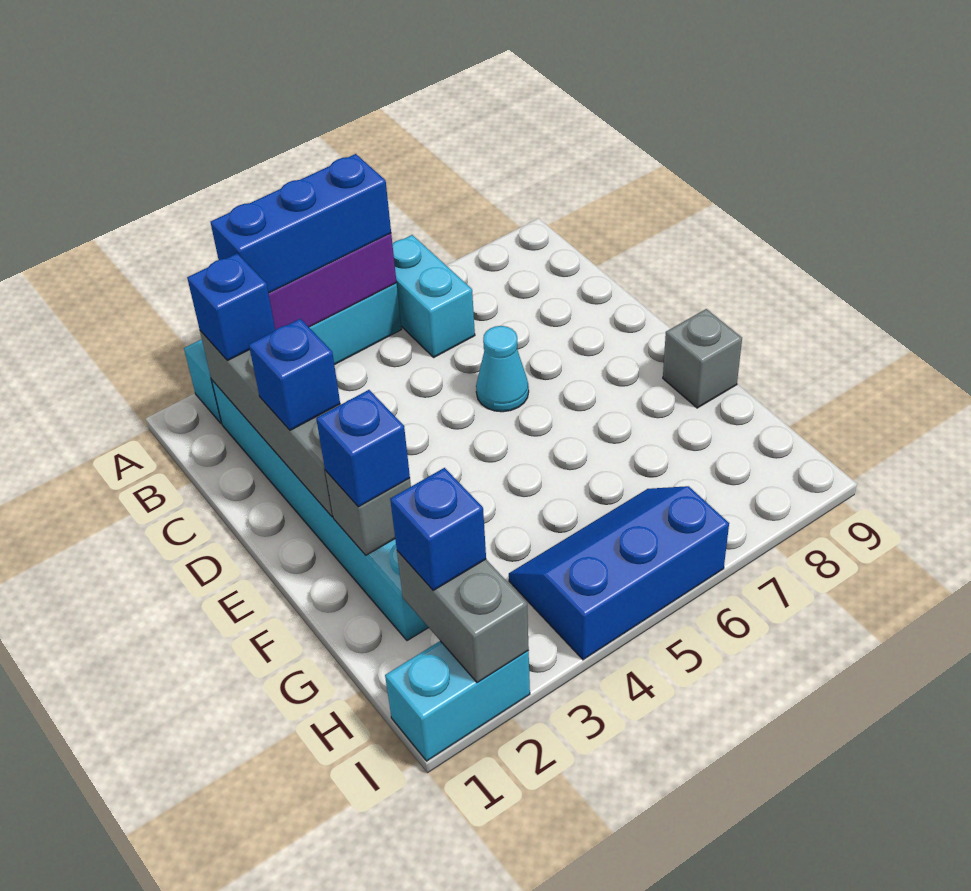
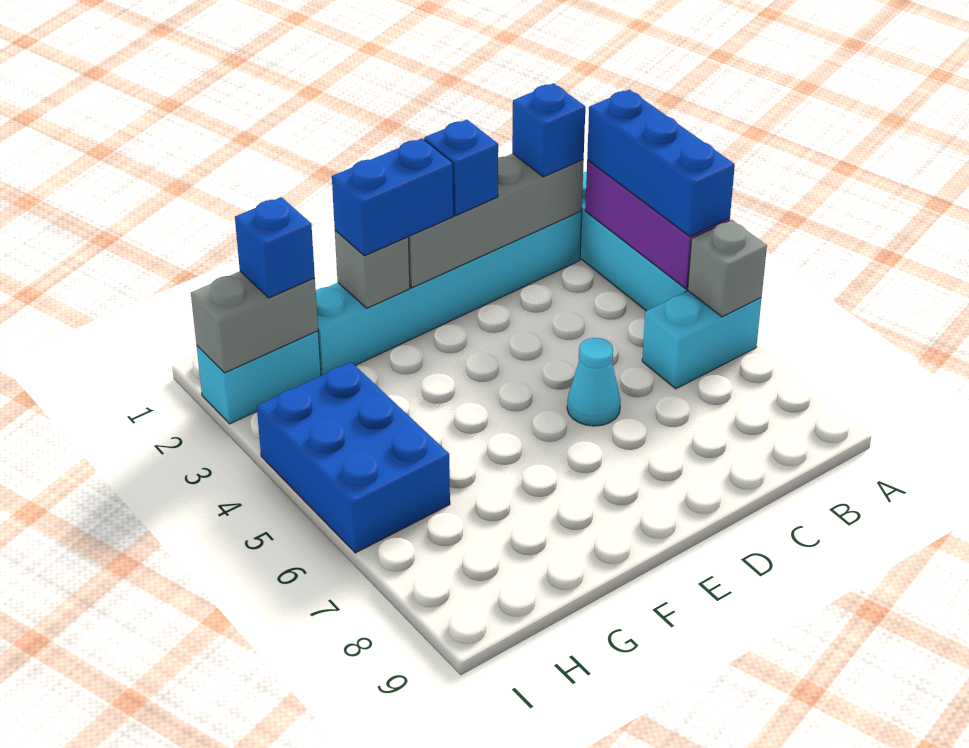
blue brick F2 level 3 -> blue brick E2:F2 level 3
grey brick F9 level 1 -> grey brick A6 level 2
blue slope H4:I6 level 1 top I -> blue brick H4:I6 level 1
cyan brick I1:I2 level 1 -> cyan brick H2:I2 level 1

